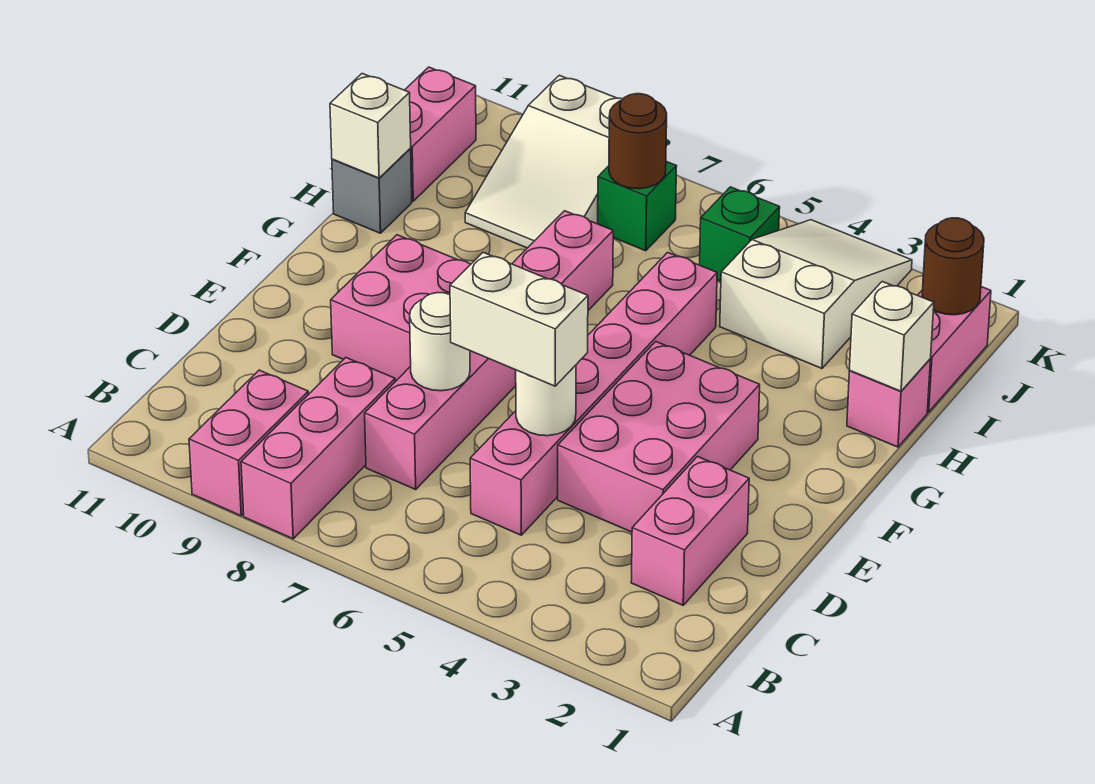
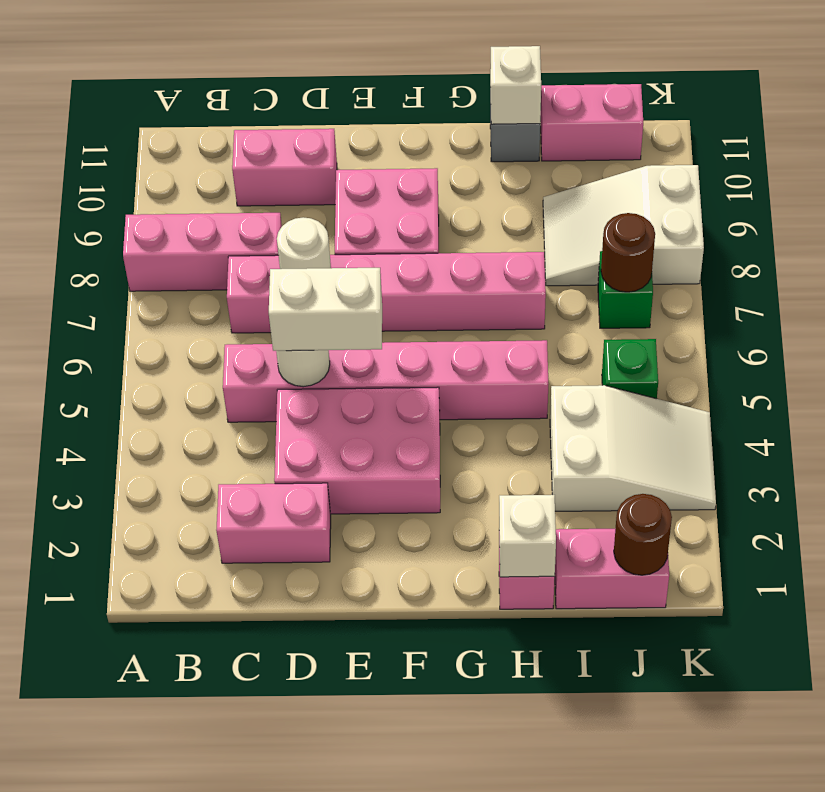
pink brick A9:B9 level 1 -> pink brick C10:D10 level 1
white brick D5:D6 level 3 -> white brick D5:E5 level 3

